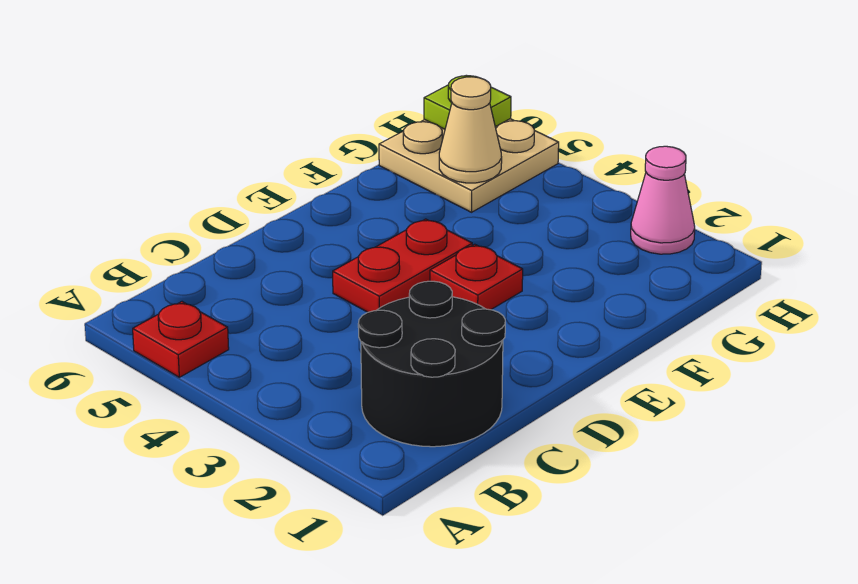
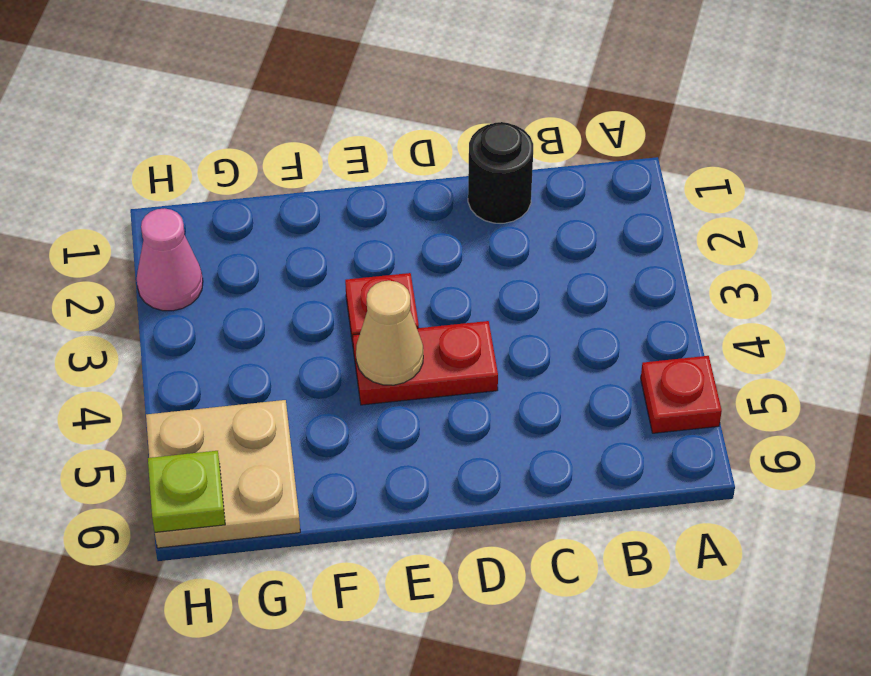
black round brick B1:C2 level 1 -> black round brick C1 level 1
tan cone G5 level 2 -> tan cone E4 level 2

